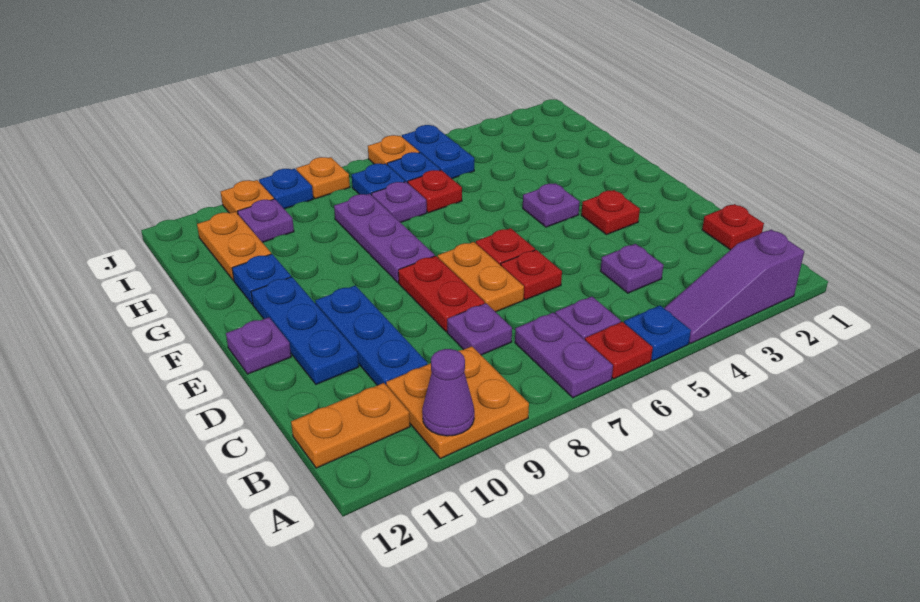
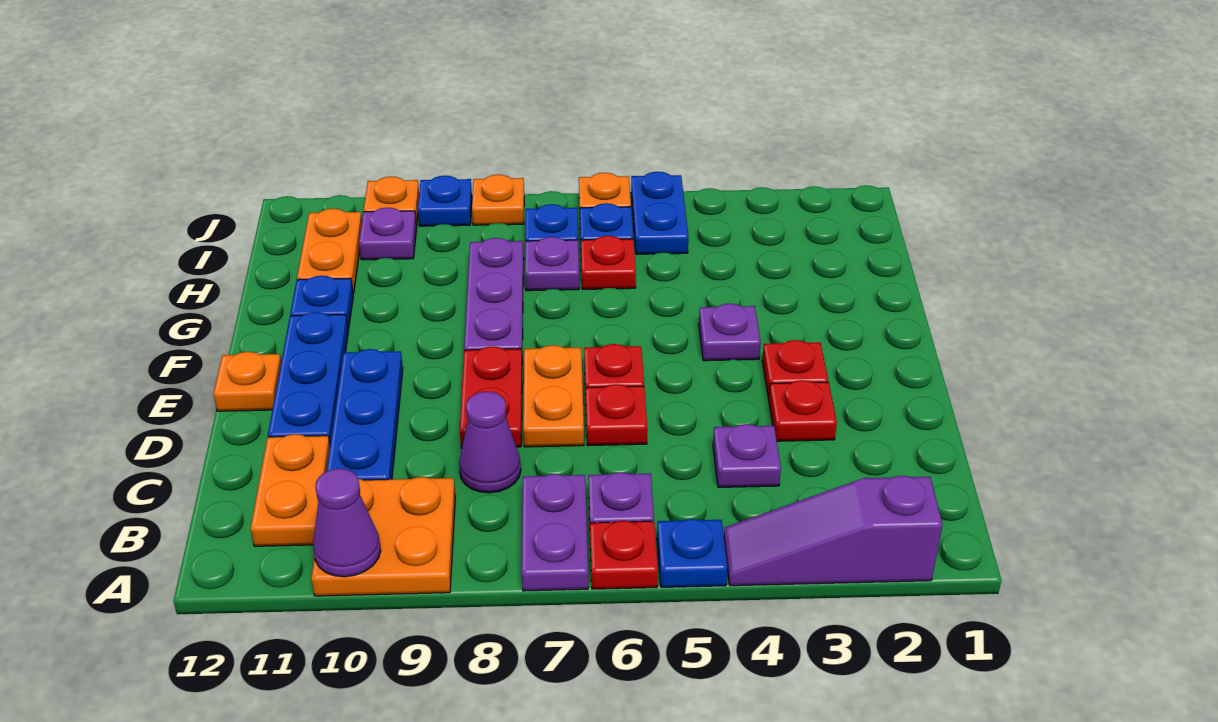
orange plate B11:B12 level 1 -> orange plate B11:C11 level 1
red plate C1 level 1 -> red plate D3 level 1
purple plate C8 level 1 -> purple cone C8 level 1
purple plate E12 level 1 -> orange plate E12 level 1

